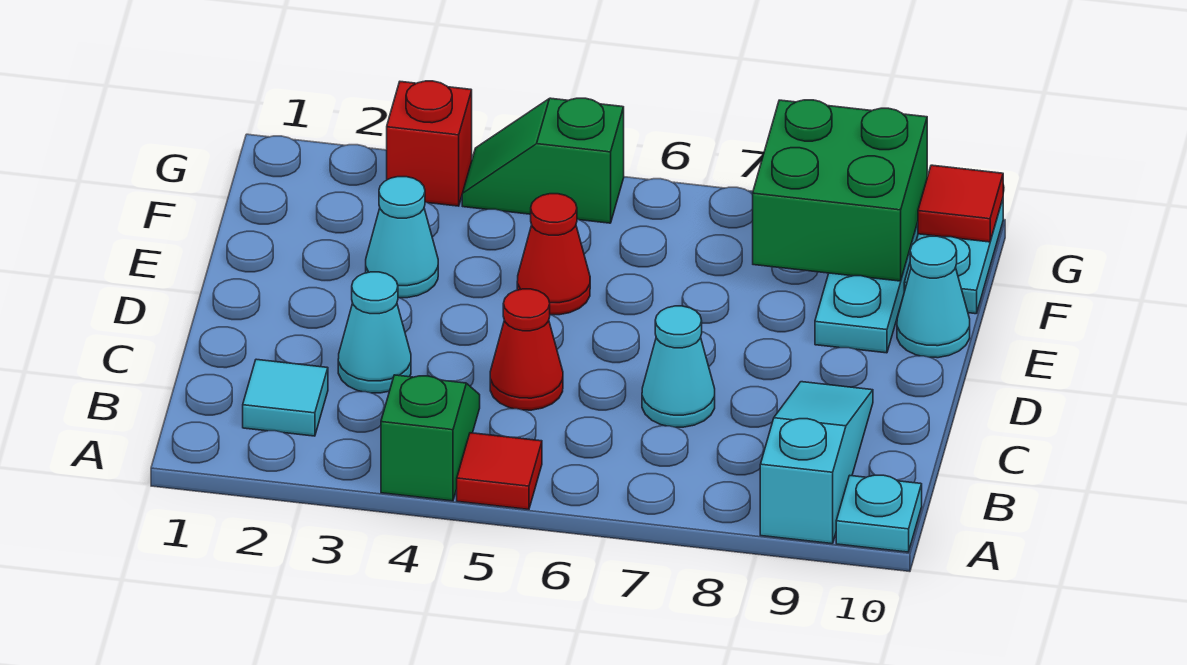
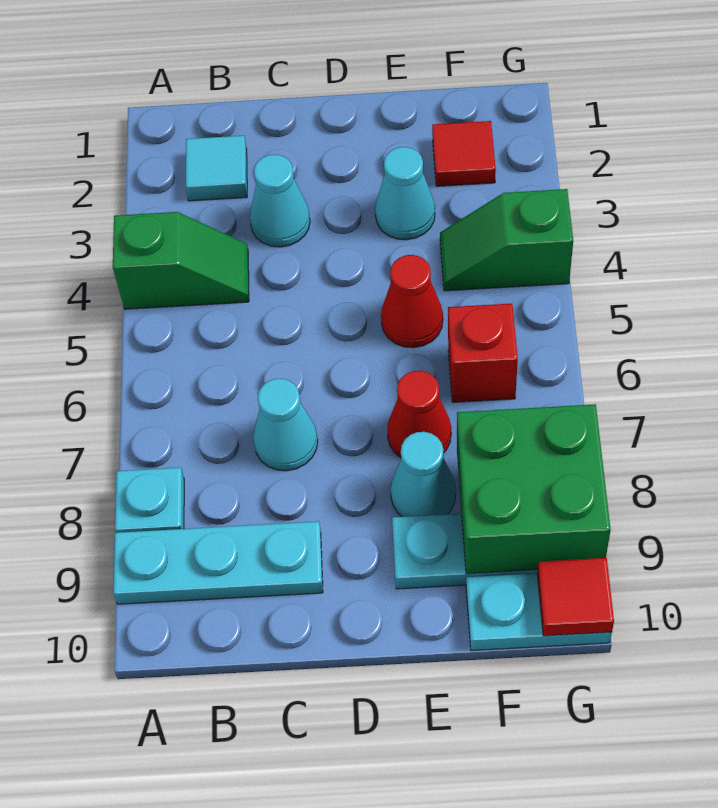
red tile A5 level 1 -> red tile F2 level 1
cyan slope A9:C9 level 1 top A -> cyan plate A9:C9 level 1
cyan plate A10 level 1 -> cyan plate A8 level 1
red cone C5 level 1 -> red cone E7 level 1
cyan cone E10 level 1 -> cyan cone E8 level 1
red brick G3 level 1 -> red brick F6 level 1
green slope G4:G5 level 1 top 5 -> green slope F4:G4 level 1 top G

